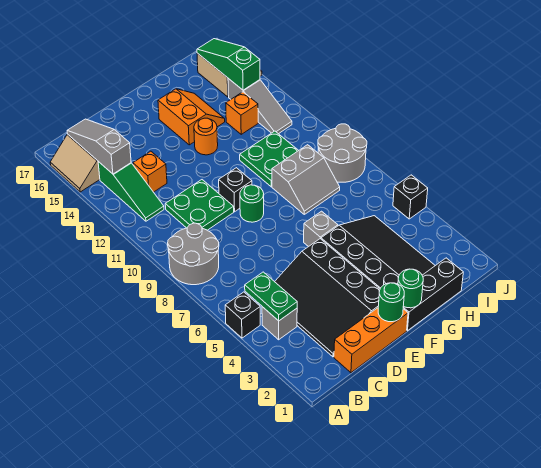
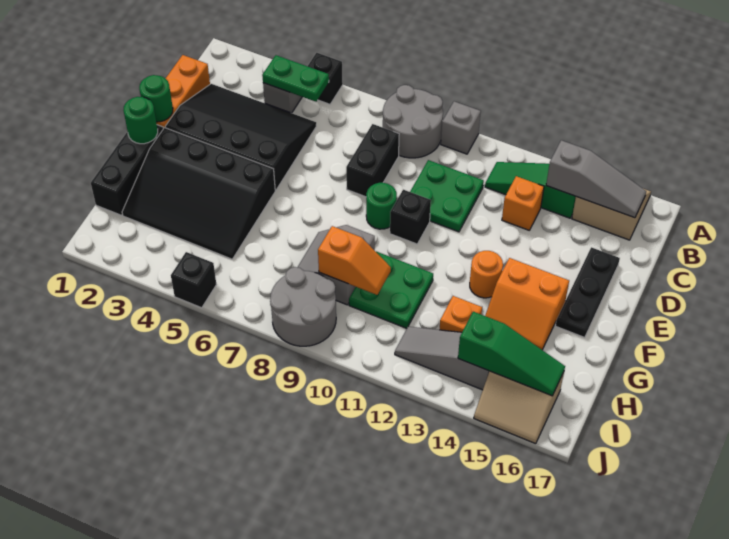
none -> black brick C8:D8 level 1
none -> black plate D16:F16 level 1
grey brick F6 level 1 -> grey brick A10 level 1
none -> orange slope H9:H10 level 2 top 9

